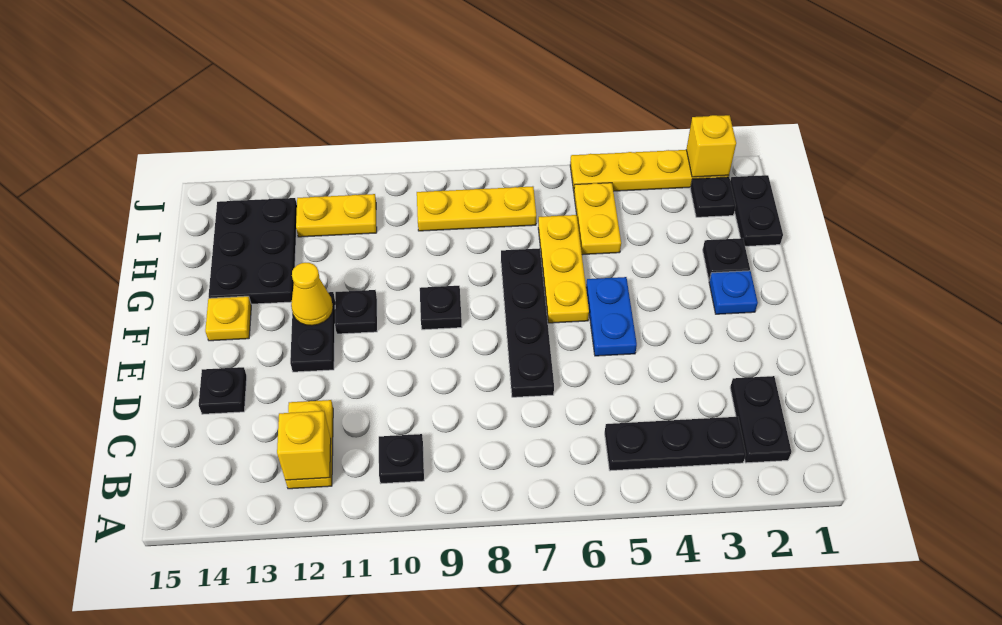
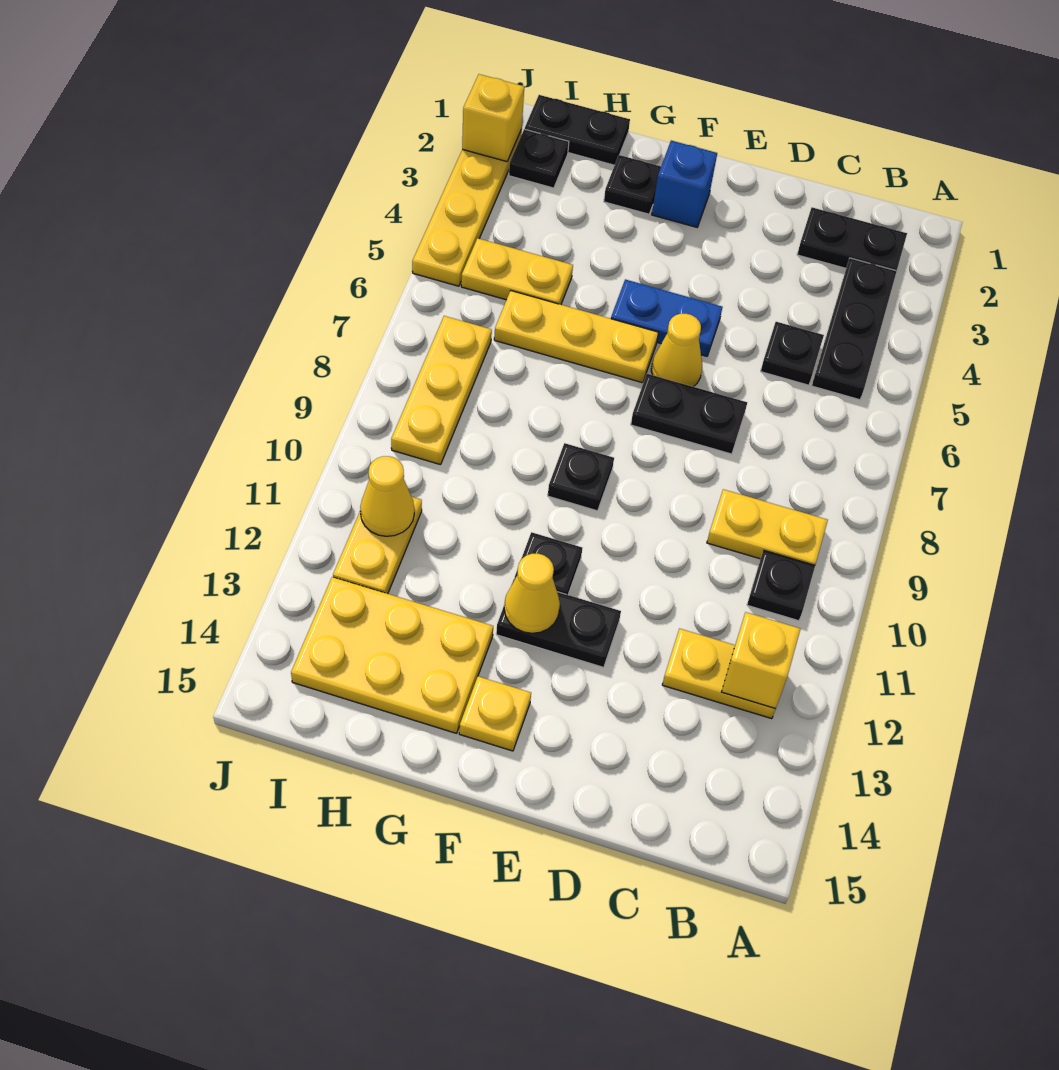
none -> yellow plate B9:C9 level 1
black plate D7:G7 level 1 -> black plate D7:E7 level 1
black plate D14 level 1 -> black plate C5 level 1
none -> yellow cone E6 level 1
blue plate F2 level 1 -> blue brick F2 level 1
black plate G13:I14 level 1 -> yellow plate G13:I14 level 1
none -> yellow cone I11 level 2

